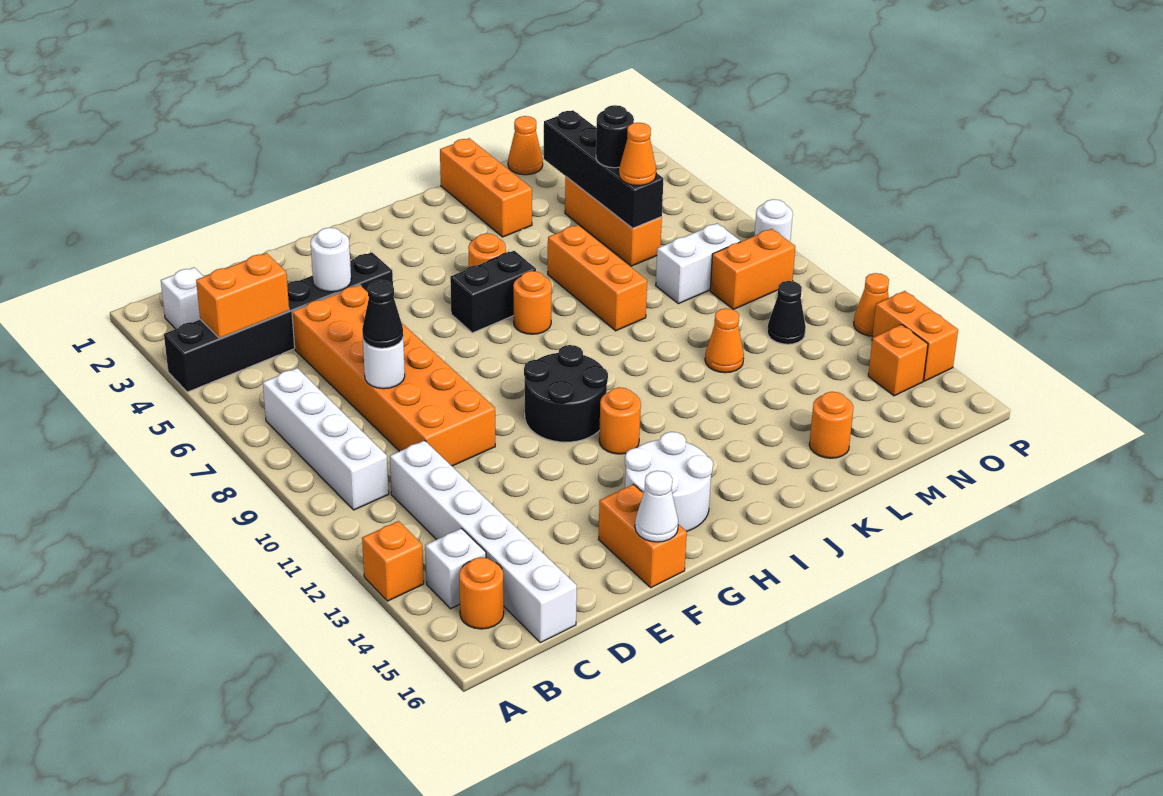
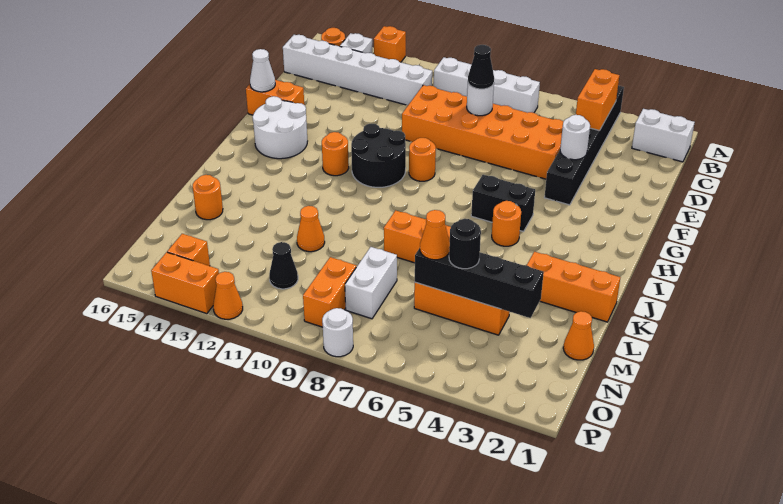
white brick B2 level 1 -> white brick B1:B2 level 1
black brick H6:I6 level 1 -> black brick H5:H6 level 1
orange round brick I7 level 1 -> orange round brick G9 level 1

